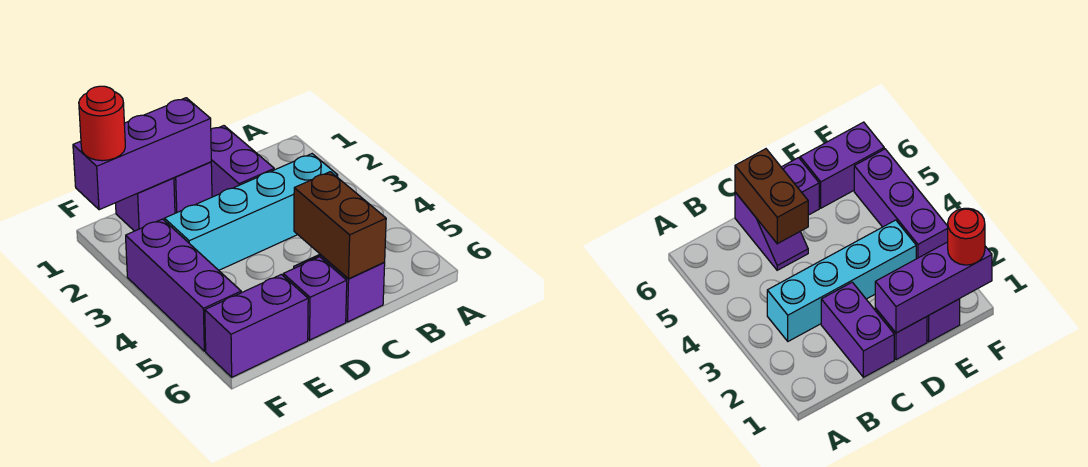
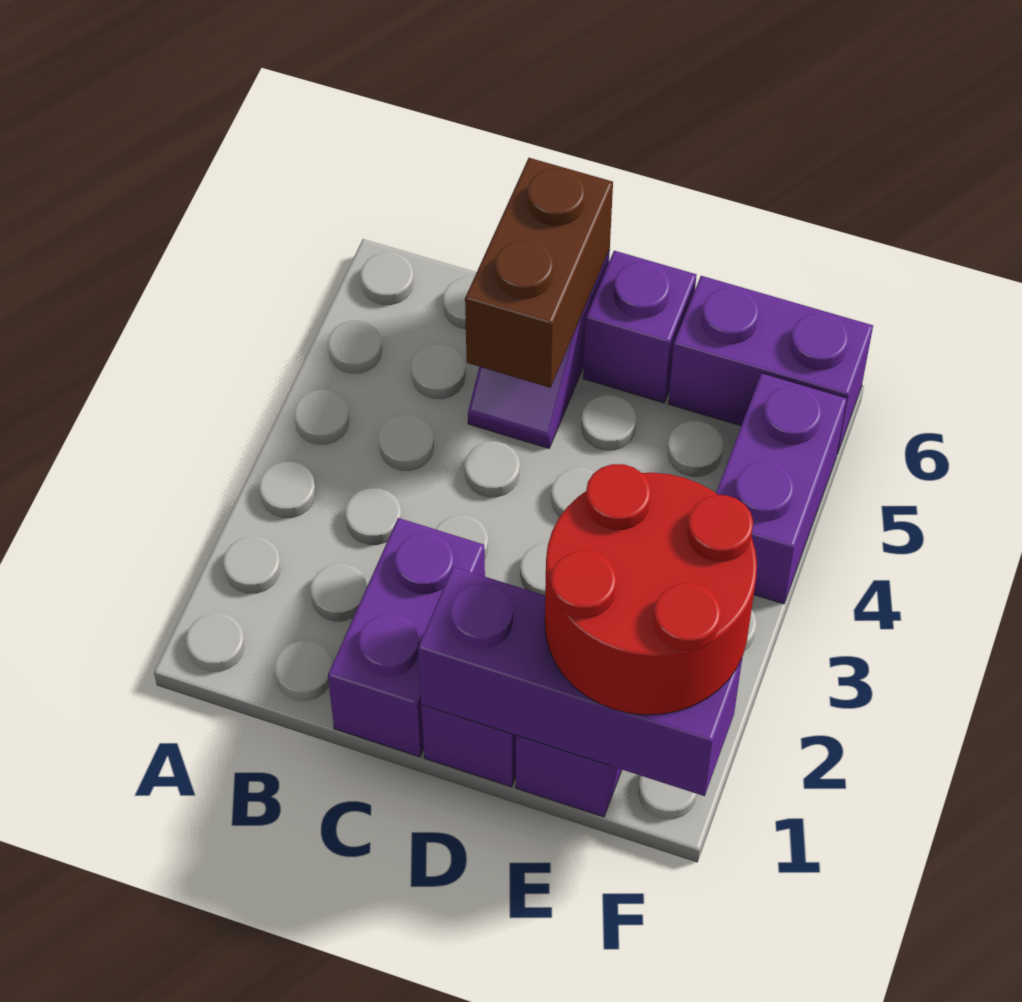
cyan brick B3:E3 level 1 -> none
red round brick F1 level 3 -> red round brick E1:F2 level 3
purple brick F3:F5 level 1 -> purple brick F4:F5 level 1

